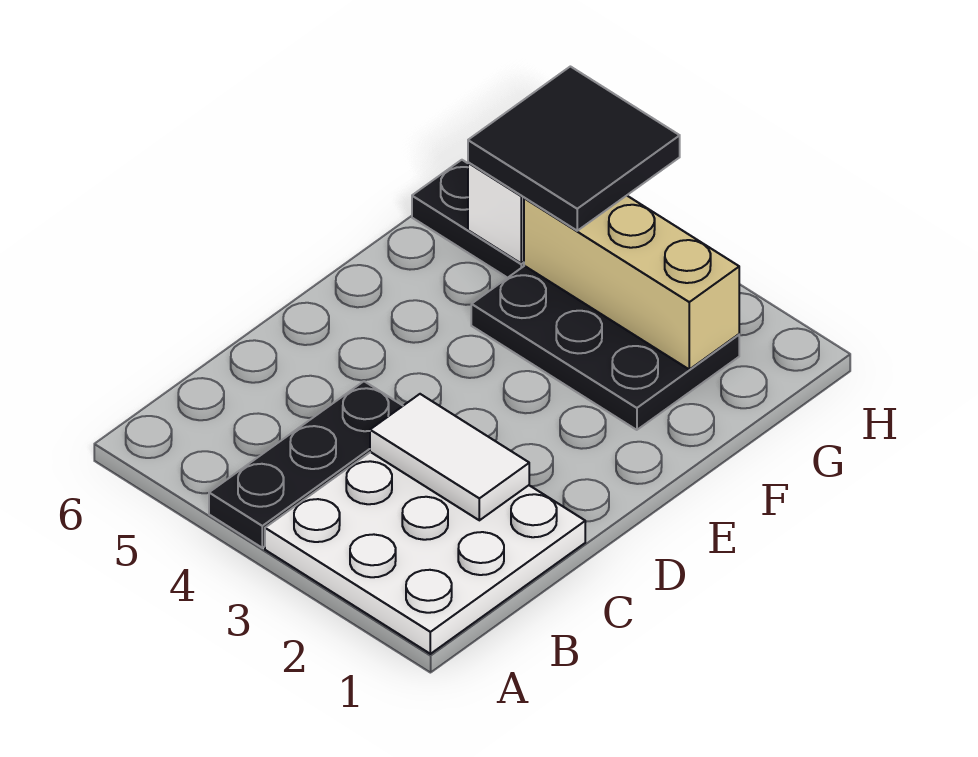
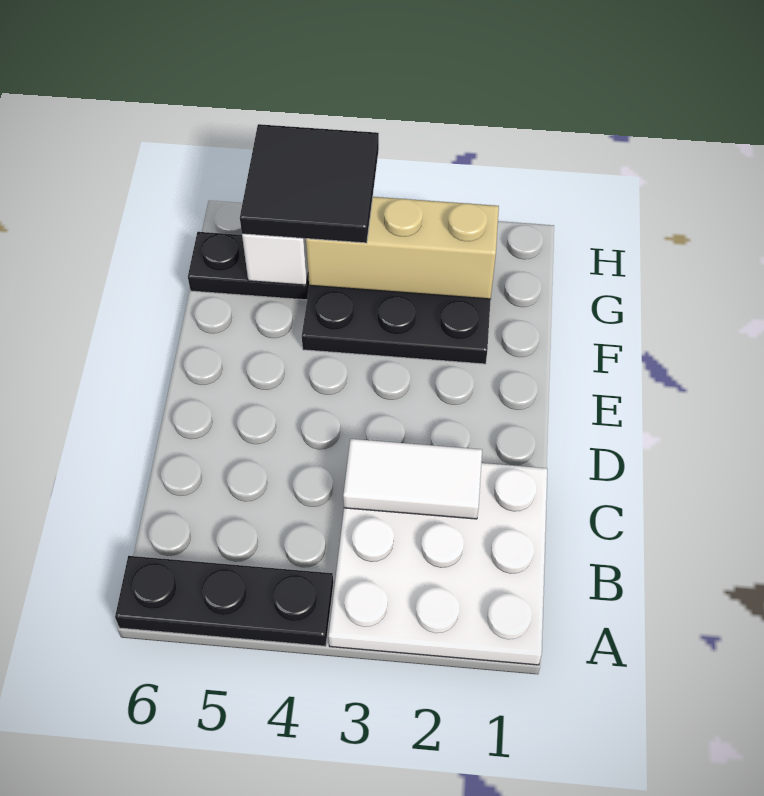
black plate A4:C4 level 1 -> black plate A4:A6 level 1

